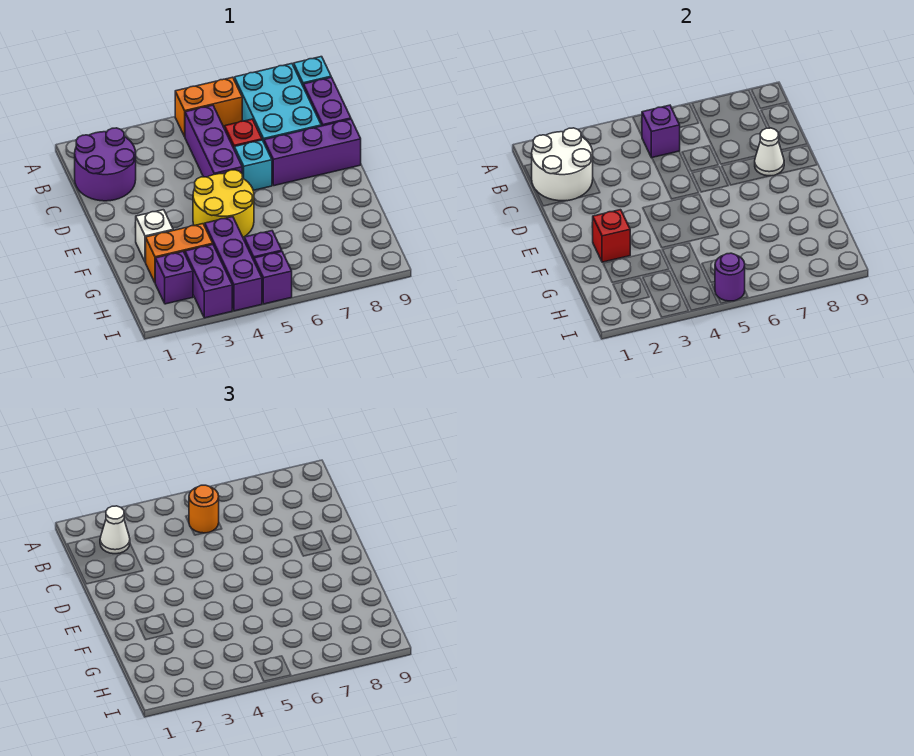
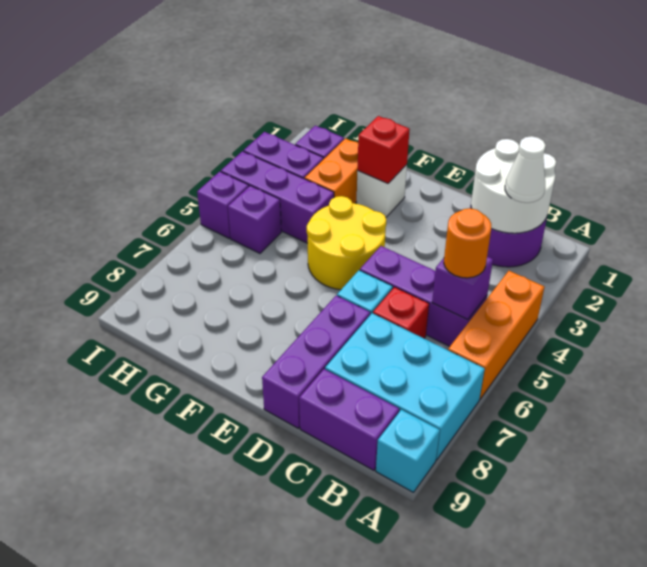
orange brick A5:A6 level 1 -> orange brick A4:A6 level 1
white cone D8 level 2 -> none
purple round brick I5 level 2 -> none

